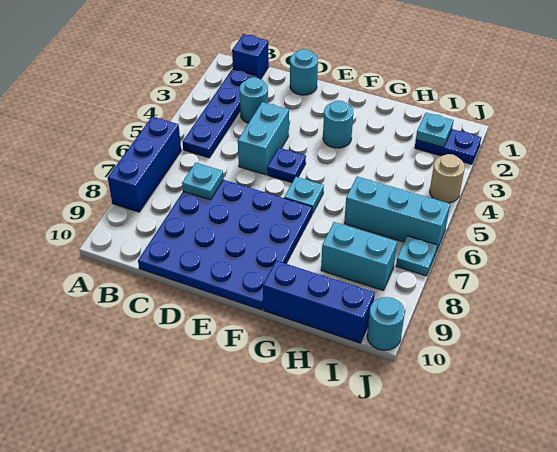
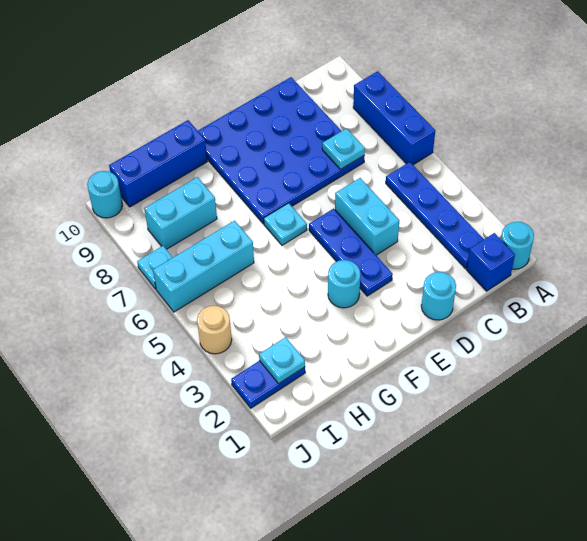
cyan round brick C3 level 1 -> cyan round brick A1 level 1
blue plate E5 level 1 -> blue plate E3:E5 level 1

